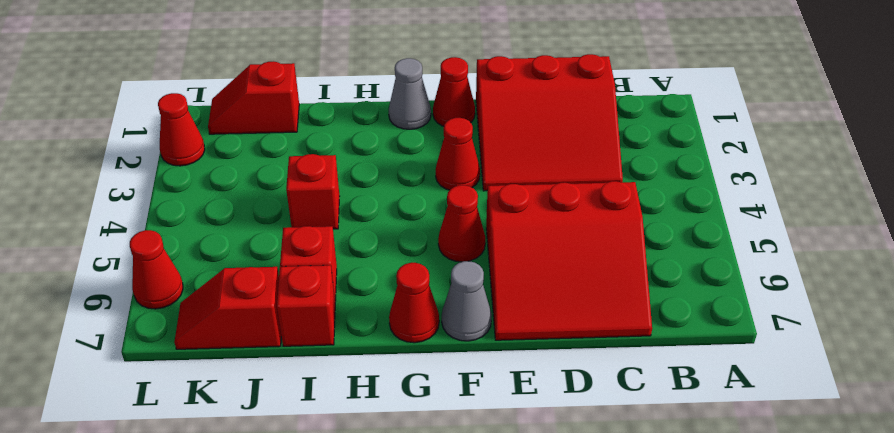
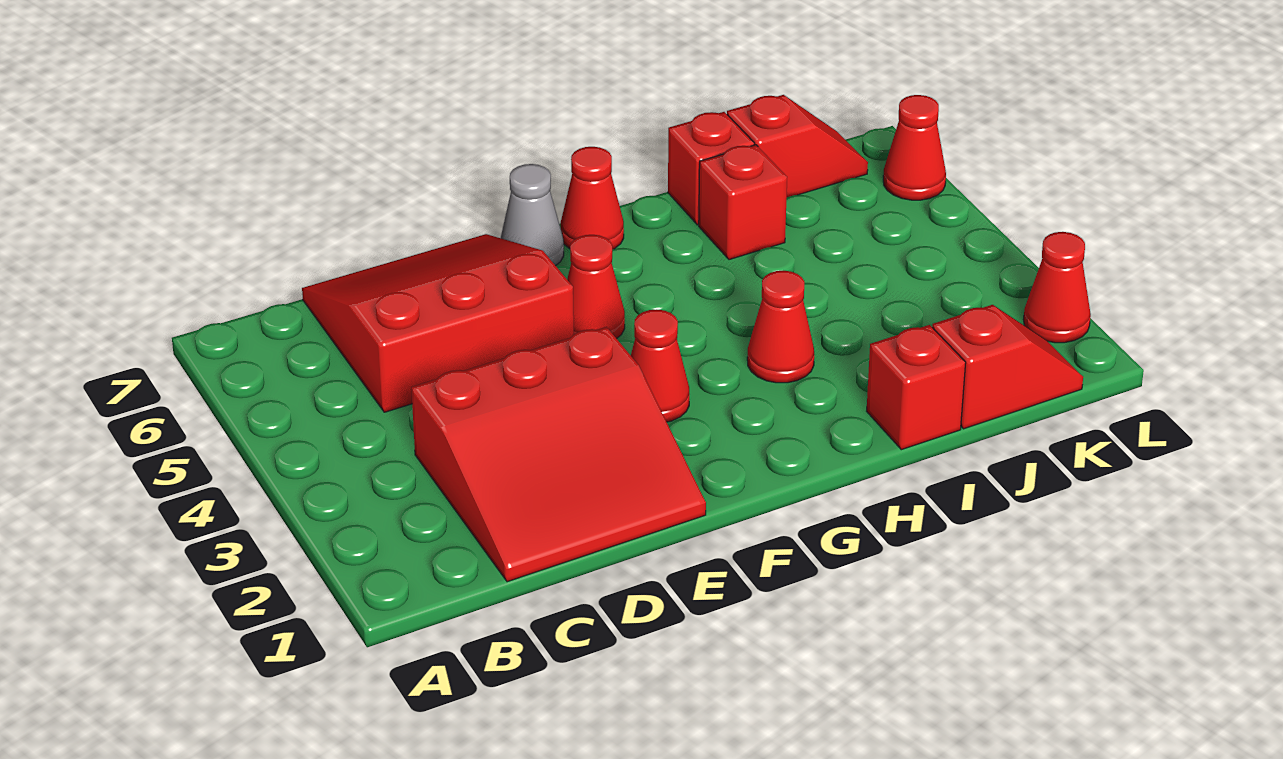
red slope C1:E3 level 1 top 1 -> red slope C1:E3 level 1 top 3
red cone F1 level 1 -> red cone H3 level 1
grey cone G1 level 1 -> none
red brick I4 level 1 -> red brick I1 level 1

